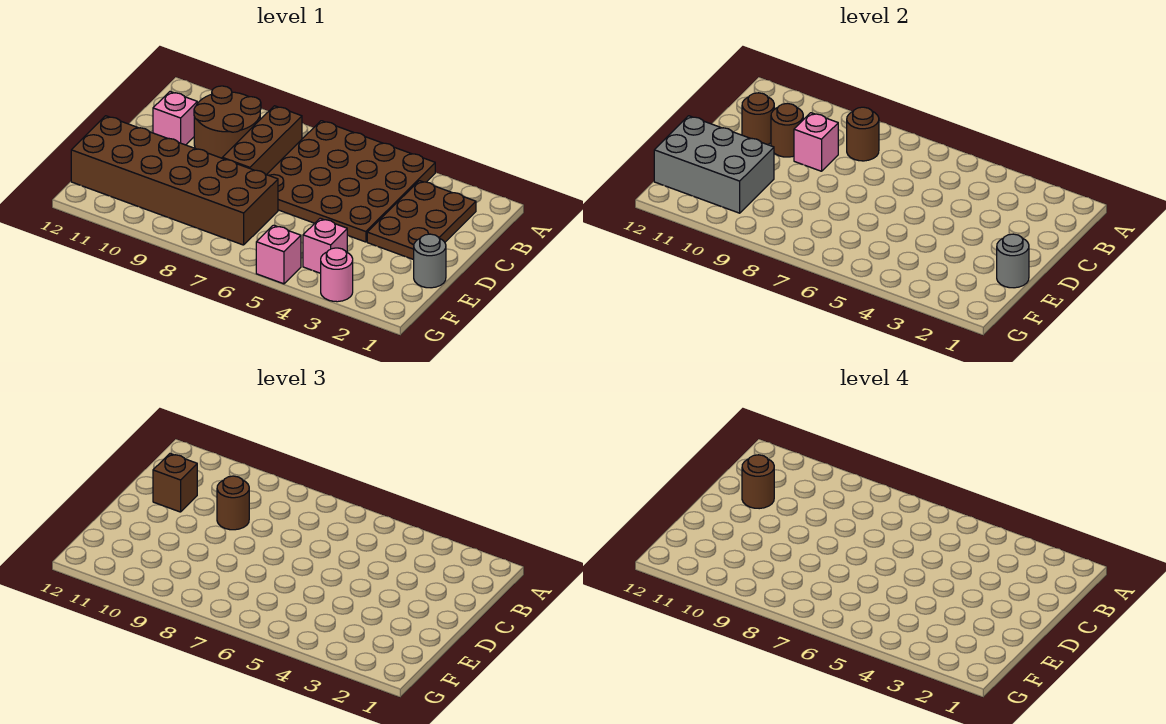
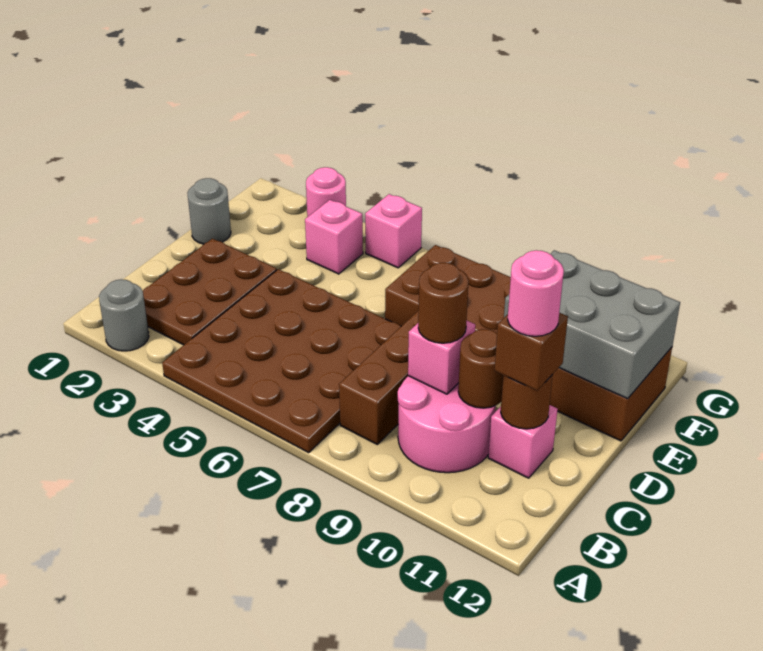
brown round brick B8 level 2 -> none
brown round brick B9:C10 level 1 -> pink round brick B9:C10 level 1
brown round brick C11 level 4 -> pink round brick C11 level 4
grey round brick E1 level 2 -> grey round brick A2 level 1

